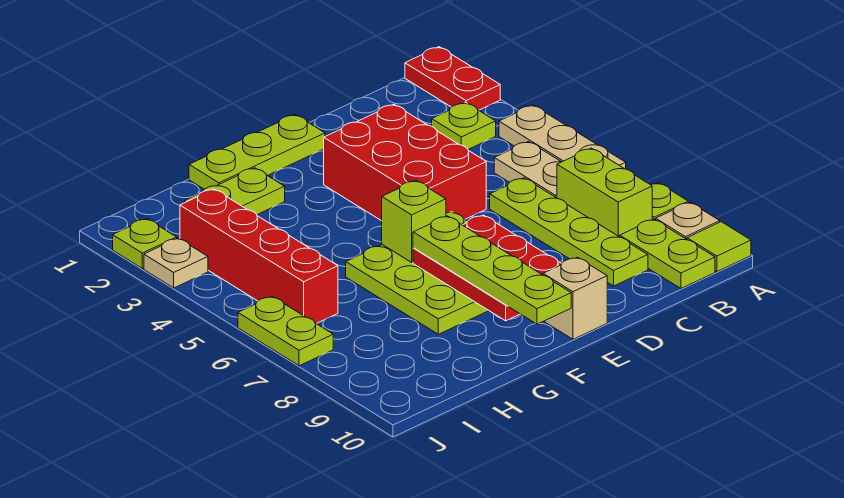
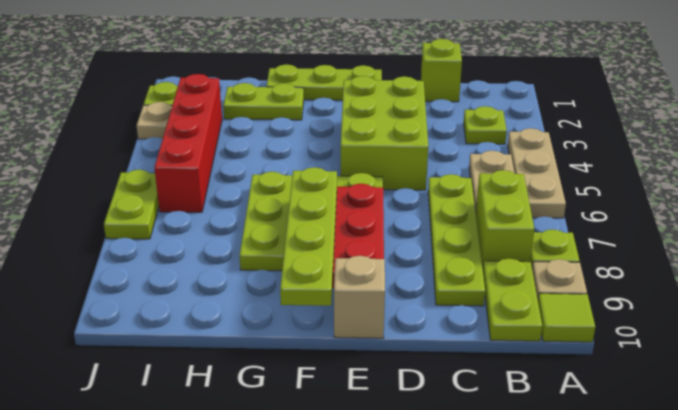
red plate A1:A2 level 1 -> none
red brick D3:E5 level 1 -> lime brick D3:E5 level 1
lime brick F6 level 2 -> lime brick C1 level 1

